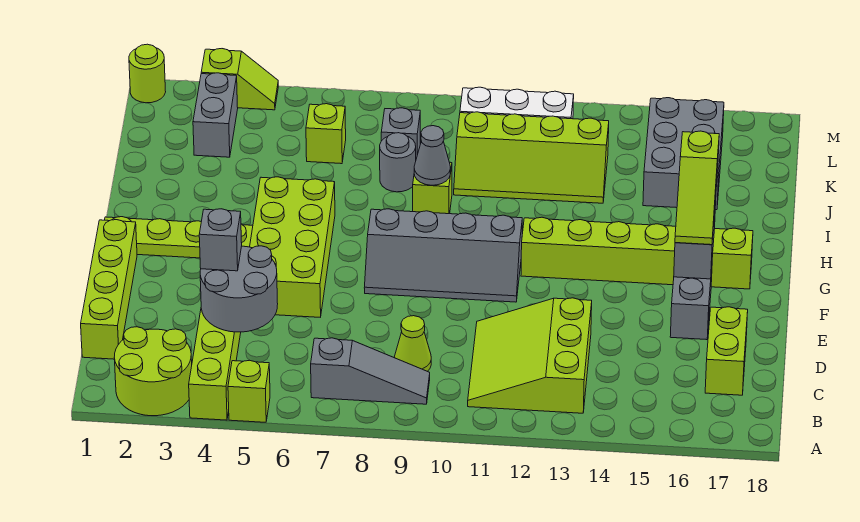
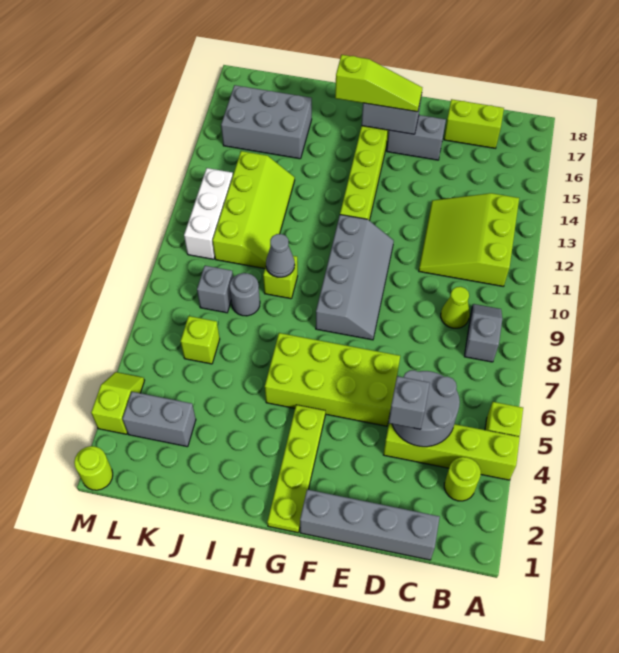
lime round brick A2:B3 level 1 -> lime round brick B3 level 1
grey slope B7:B9 level 1 top 7 -> grey slope B8:B9 level 1 top 8
lime slope B11:D13 level 1 top 13 -> lime slope B11:D13 level 1 top B
lime brick C1:F1 level 1 -> grey brick C1:F1 level 1

